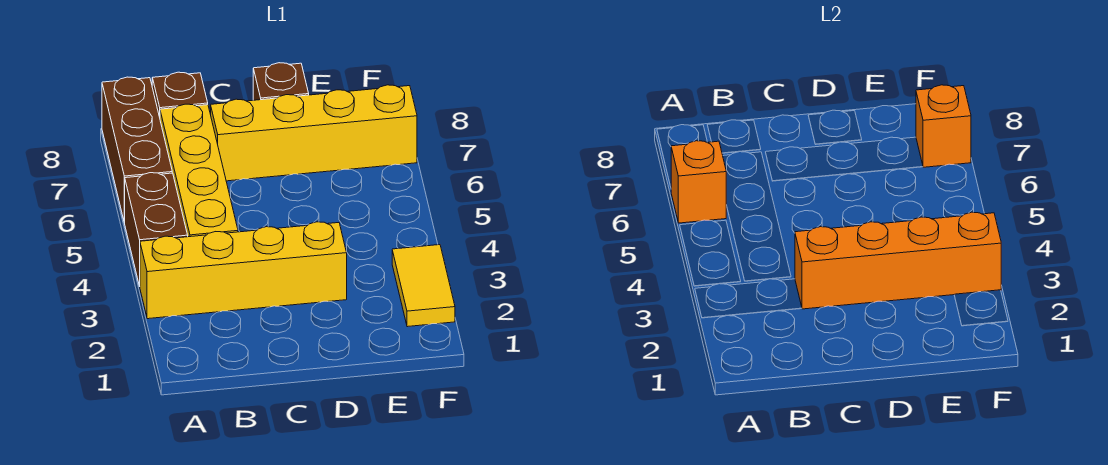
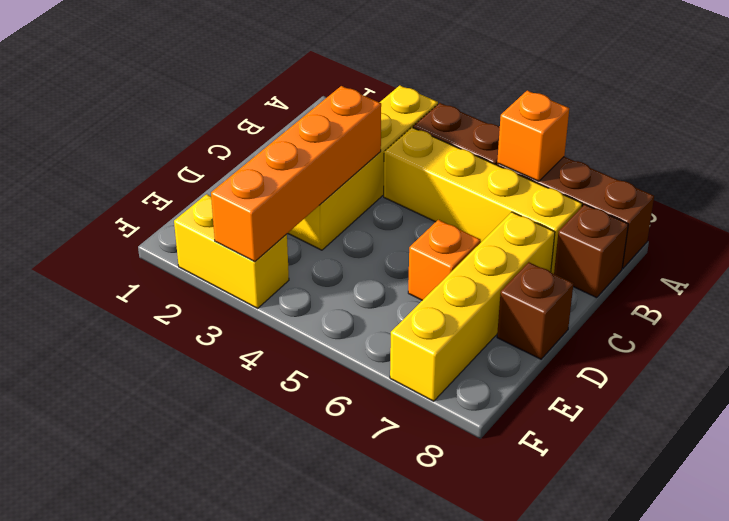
yellow tile F2:F3 level 1 -> yellow brick F2:F3 level 1
orange brick F7 level 2 -> orange brick D6 level 1

